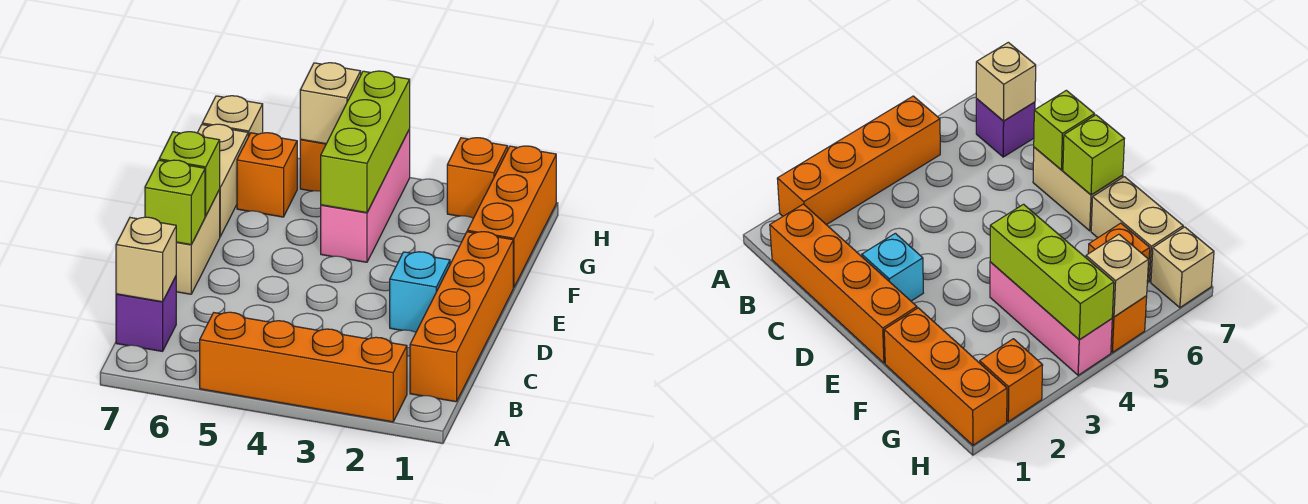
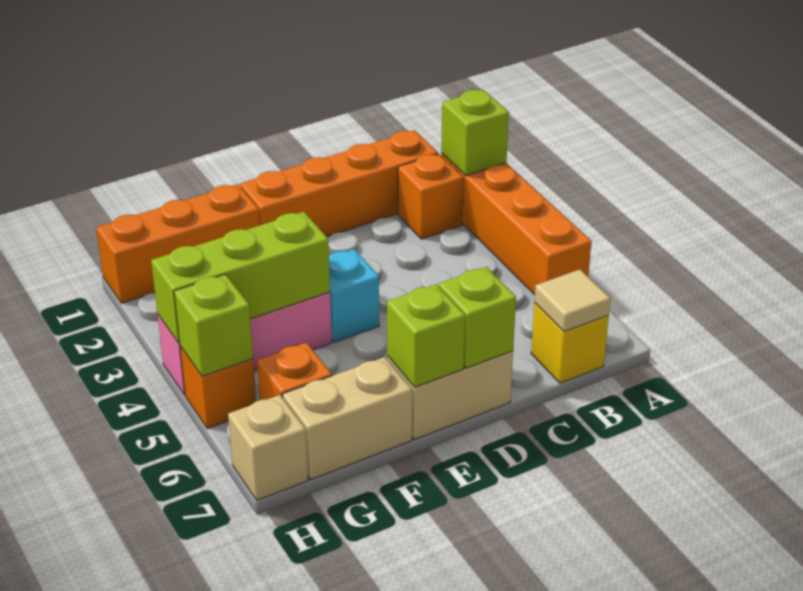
none -> lime brick A2 level 2
purple brick B7 level 1 -> yellow brick B7 level 1
tan brick B7 level 2 -> tan tile B7 level 2
cyan brick D2 level 1 -> cyan brick E4 level 1
orange brick H2 level 1 -> orange brick B2 level 1
tan brick H5 level 2 -> lime brick H5 level 2

